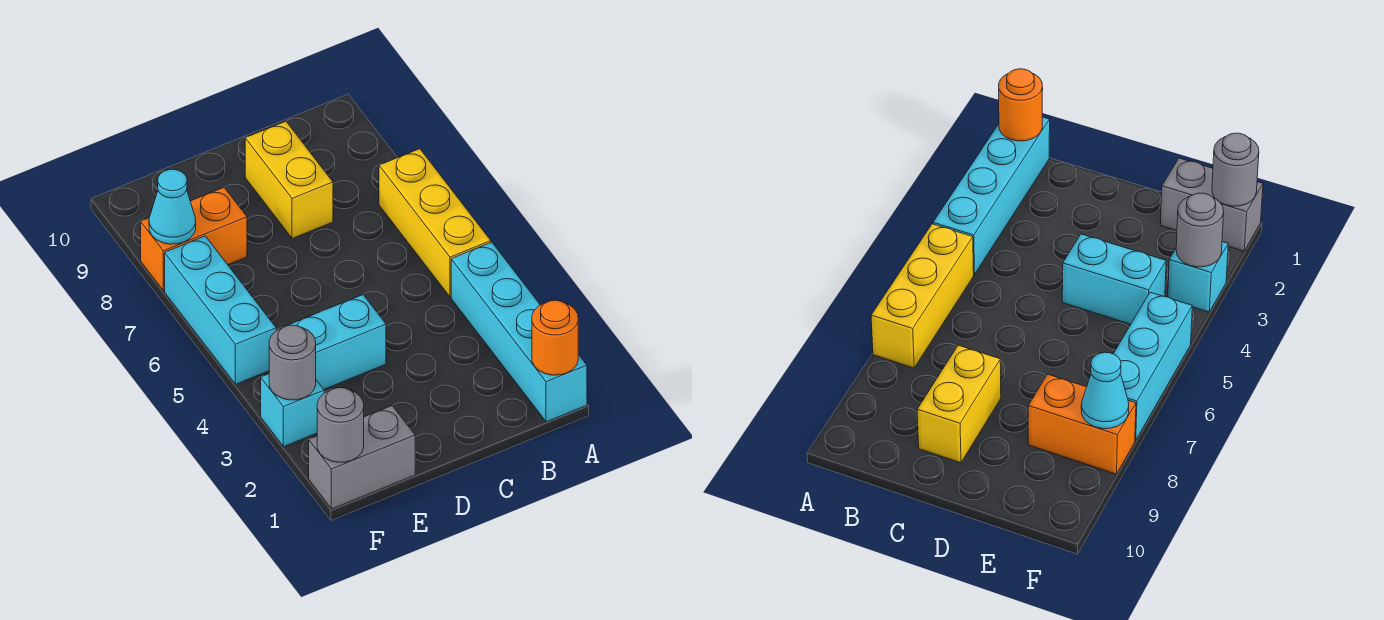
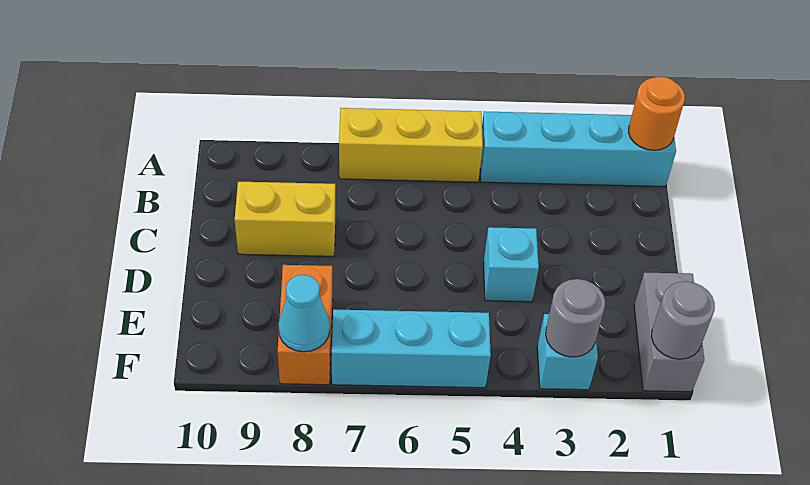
cyan brick D4:E4 level 1 -> cyan brick D4 level 1

